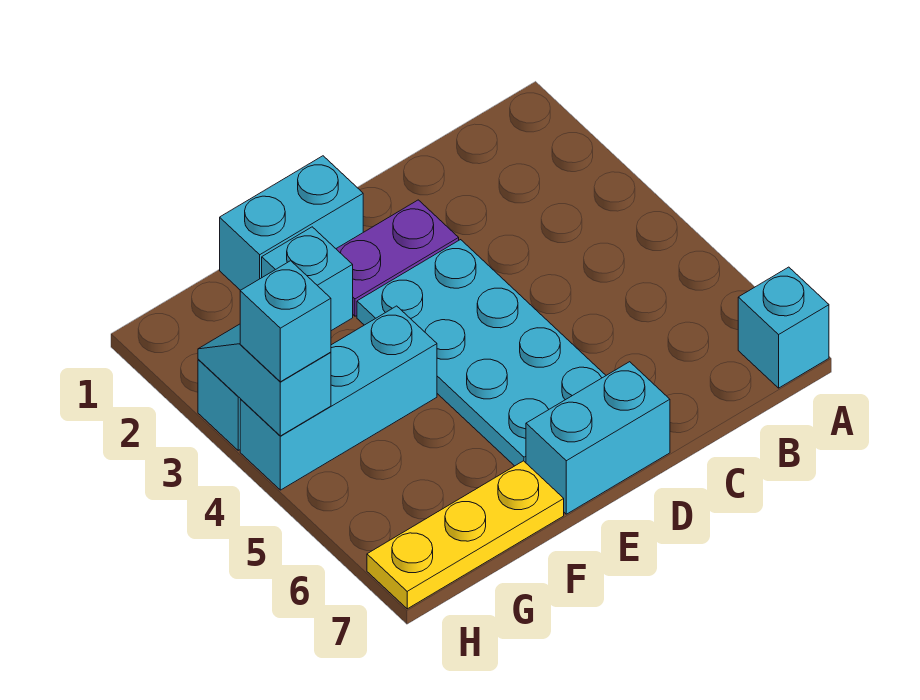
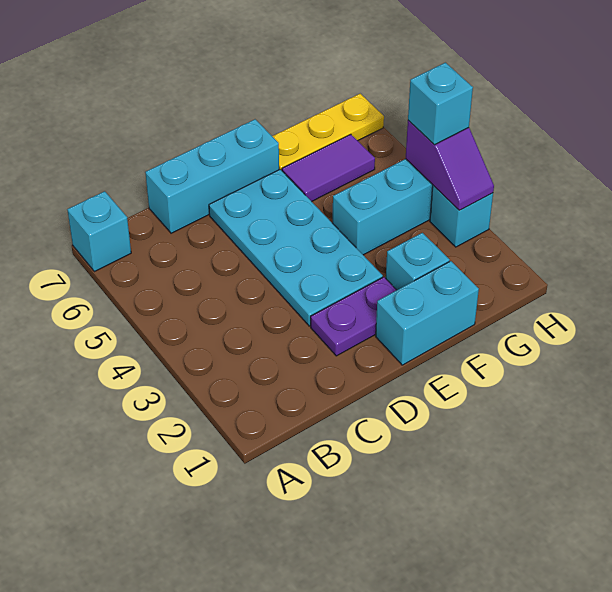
cyan brick D7:E7 level 1 -> cyan brick C7:E7 level 1
none -> purple tile F6:G6 level 1
cyan slope H3:H4 level 2 top 4 -> purple slope H3:H4 level 2 top 4

